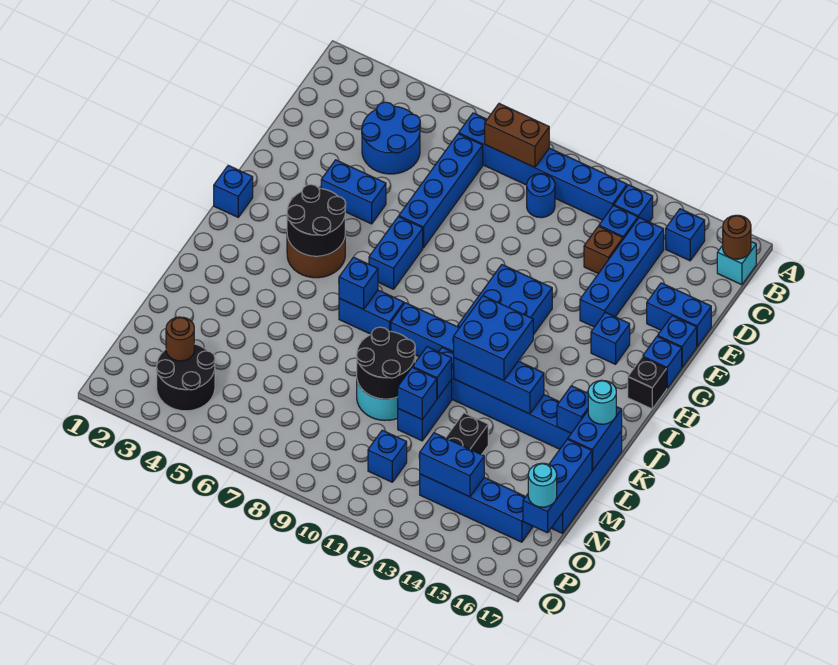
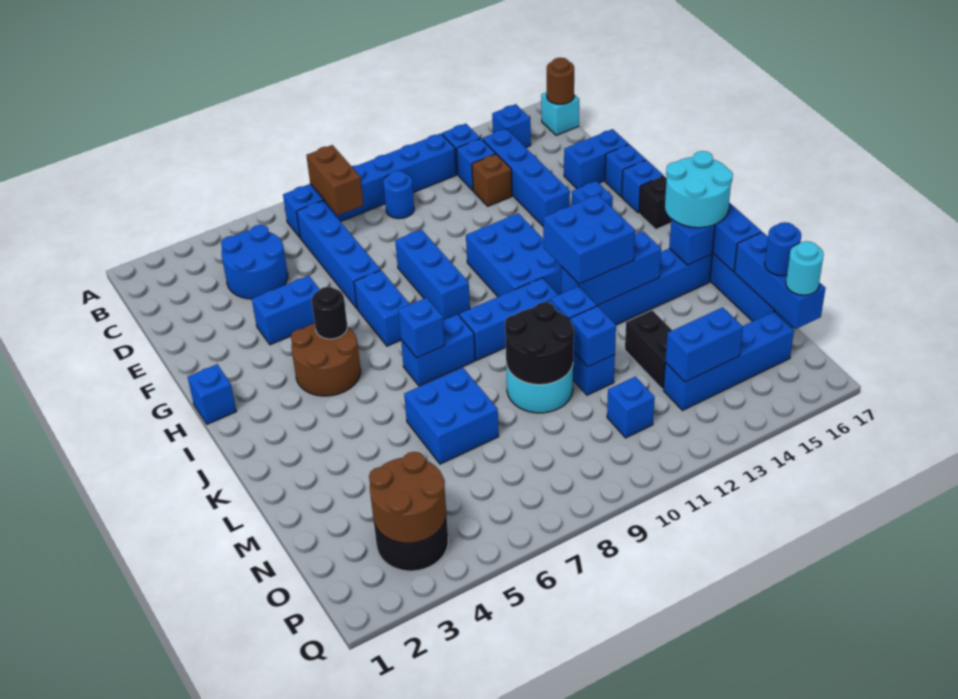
brown brick B8:B9 level 2 -> brown brick B8:C8 level 2
none -> blue brick F9:H9 level 1
black round brick H4:I5 level 2 -> black round brick H5 level 2
cyan round brick K17 level 3 -> cyan round brick J16:K17 level 3
none -> blue brick L6:M7 level 1
none -> blue round brick N17 level 3
brown round brick O3 level 2 -> brown round brick O3:P4 level 2

